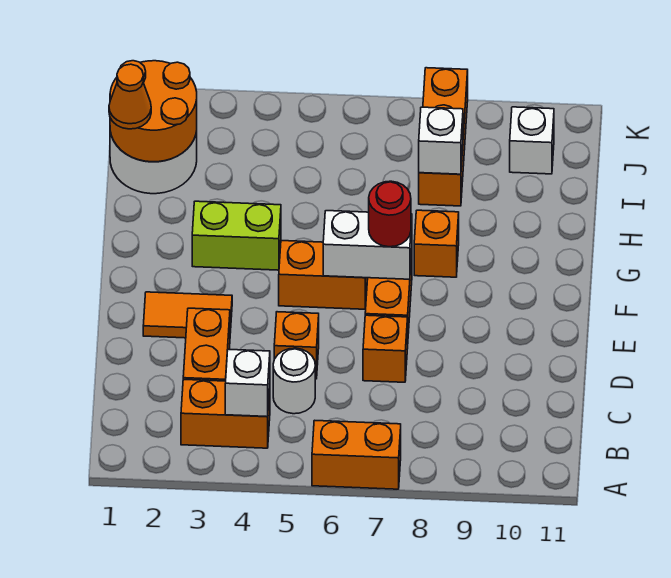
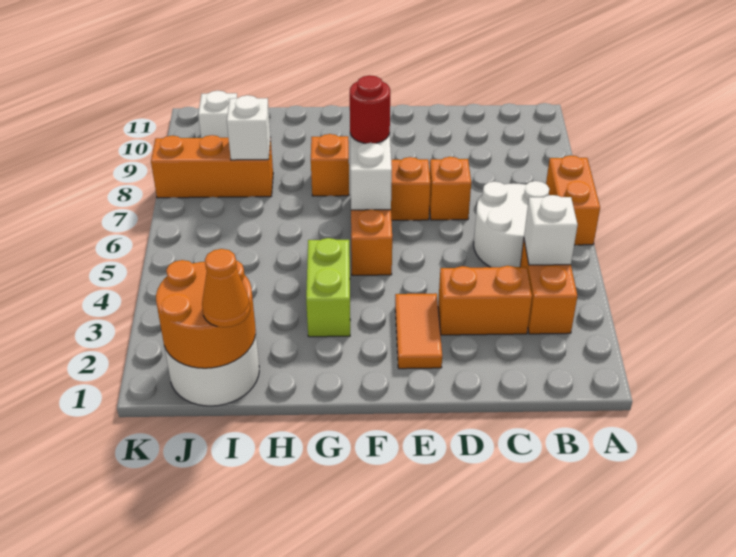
white round brick C5 level 1 -> white round brick B5:C6 level 1
orange brick D5 level 1 -> none

